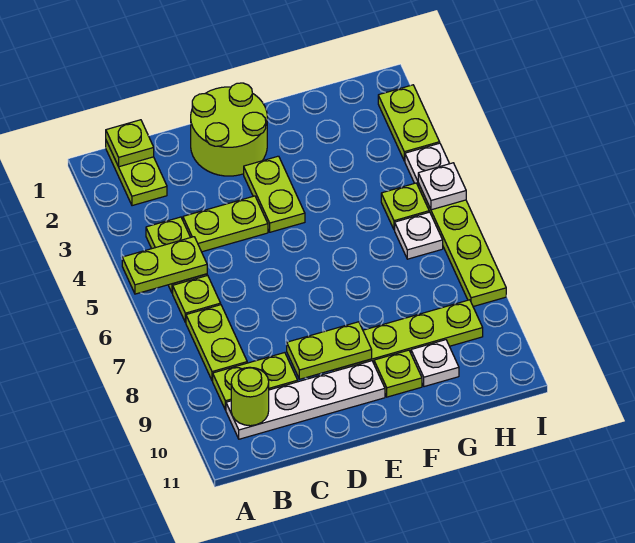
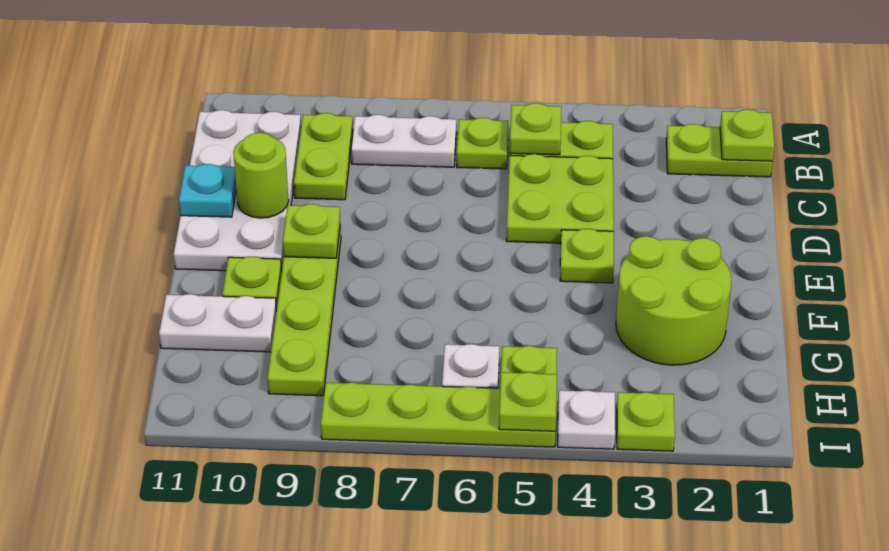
lime plate A5:B5 level 2 -> lime plate B5 level 2
lime plate B7:B8 level 1 -> white plate B7:B8 level 1
white plate B10:E10 level 1 -> white plate B10:E11 level 1
lime round brick B10 level 2 -> lime round brick D10 level 2
lime plate C4:D4 level 1 -> lime plate C4:D5 level 1
lime round brick D1:E2 level 1 -> lime round brick F2:G3 level 1
lime plate D9:E9 level 2 -> lime plate E9 level 2
none -> cyan plate D11 level 2
lime plate E3:E4 level 1 -> lime plate E4 level 1
white plate G10 level 1 -> white plate G10:G11 level 1
lime plate I2:I3 level 1 -> lime plate I3 level 1
white plate I5 level 2 -> lime plate I5 level 2

